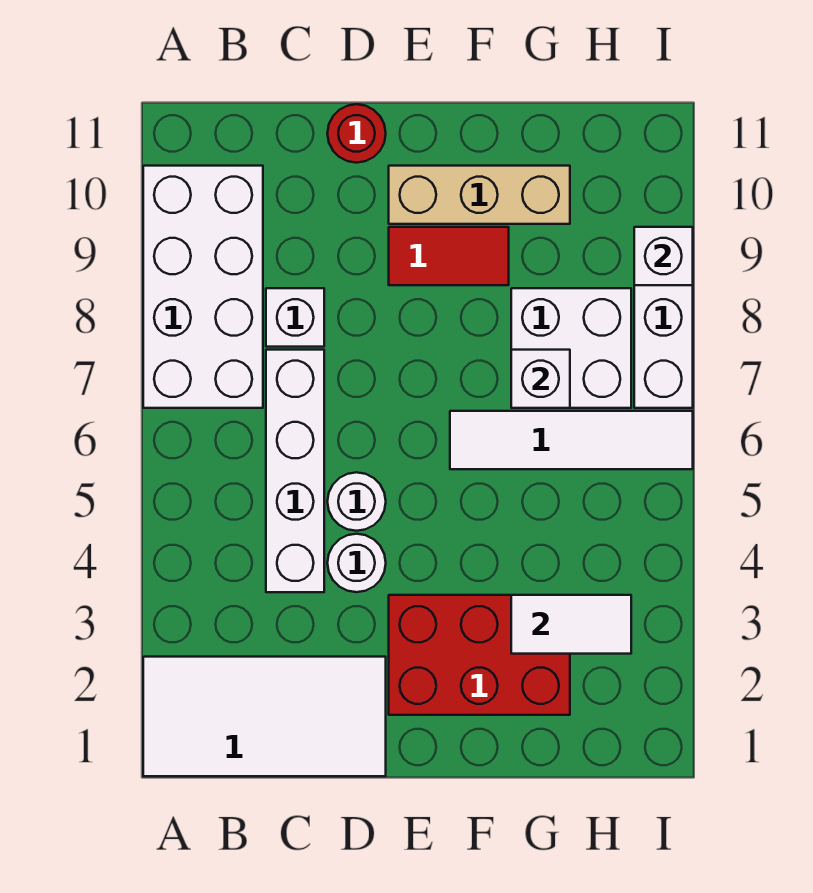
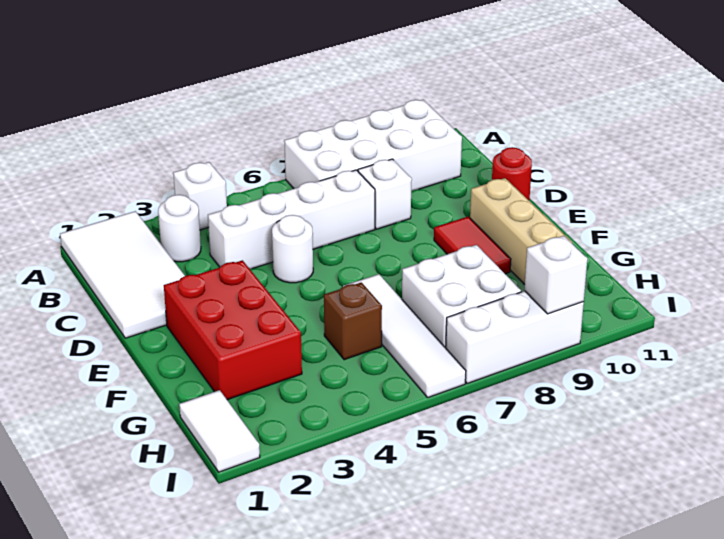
white round brick D4 level 1 -> white round brick B3 level 1
white tile G3:H3 level 2 -> white tile H1:I1 level 1
none -> brown brick G5 level 1
white brick G7 level 2 -> white brick A4 level 1

